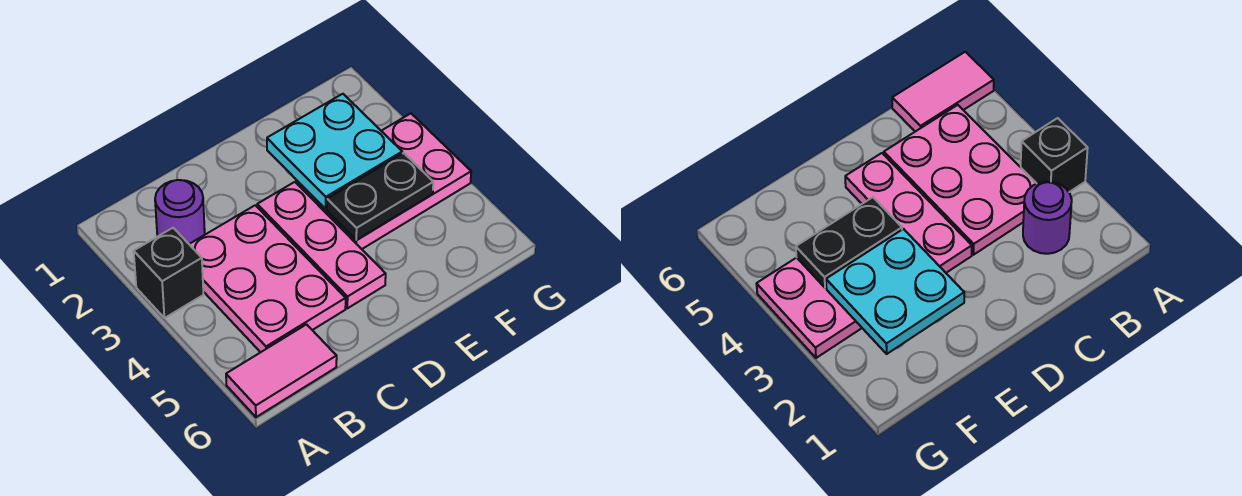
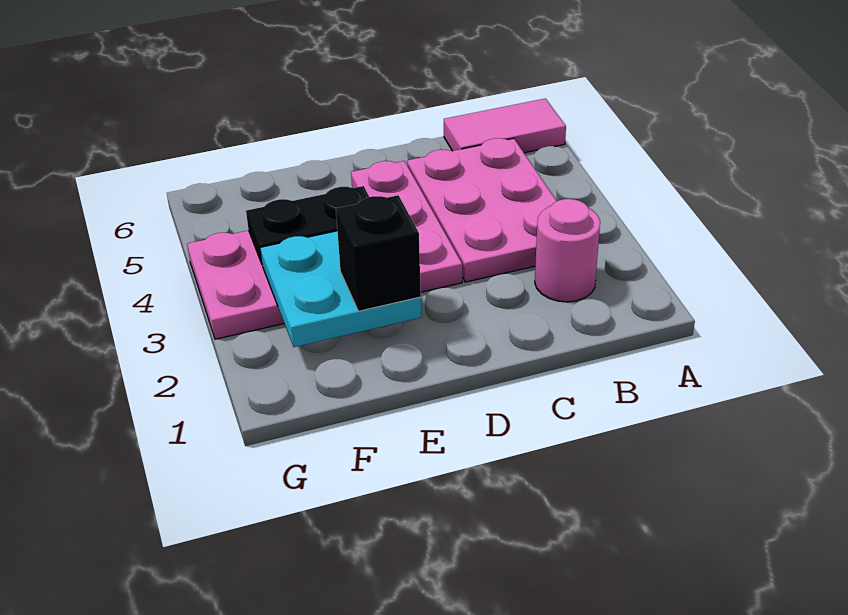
black brick A3 level 1 -> black brick E2 level 3
purple round brick B2 level 1 -> pink round brick B2 level 1

